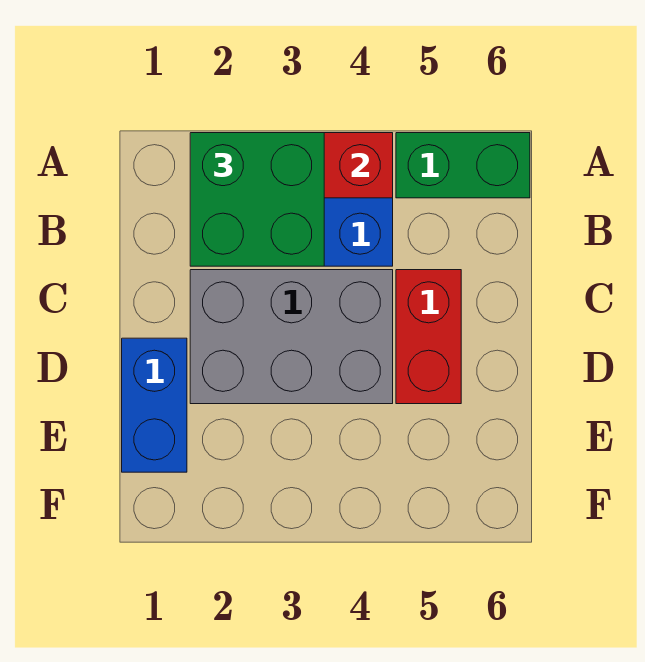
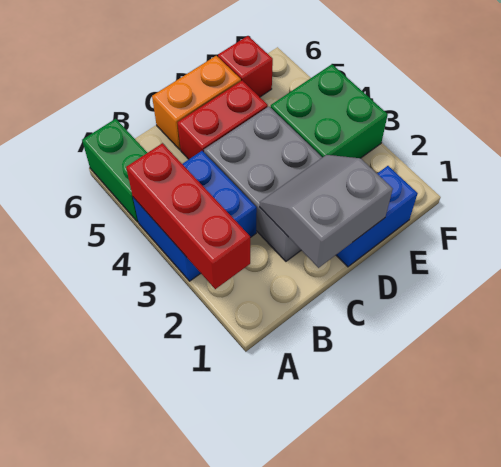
green brick A2:B3 level 3 -> green brick E3:F4 level 1
none -> grey slope C1:D2 level 2 top 1
none -> orange brick C6:D6 level 1
none -> red brick E6 level 1

